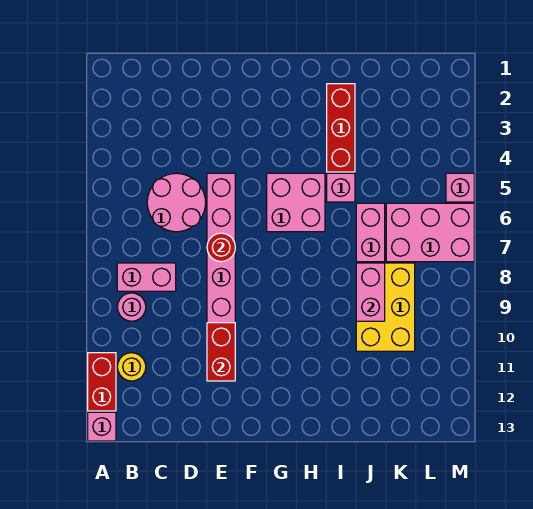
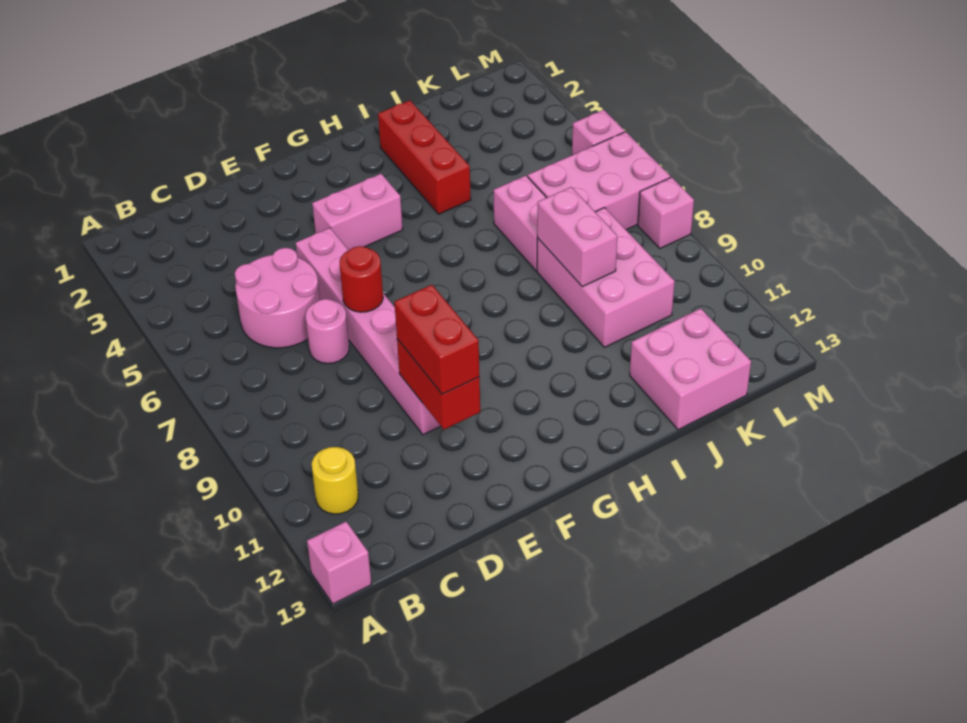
red brick A11:A12 level 1 -> red brick E10:E11 level 3
pink brick B8:C8 level 1 -> pink brick F4:G4 level 1
pink round brick B9 level 1 -> pink round brick D7 level 1
pink brick G5:H6 level 1 -> pink brick J12:K13 level 1
pink brick I5 level 1 -> pink brick M8 level 1
yellow brick J8:K10 level 1 -> pink brick J8:K10 level 1

